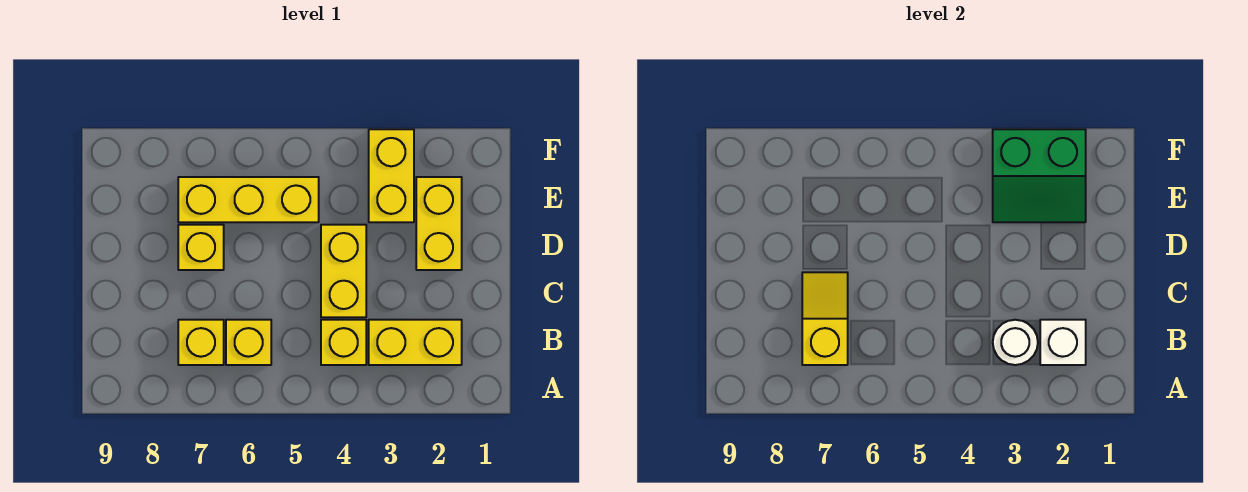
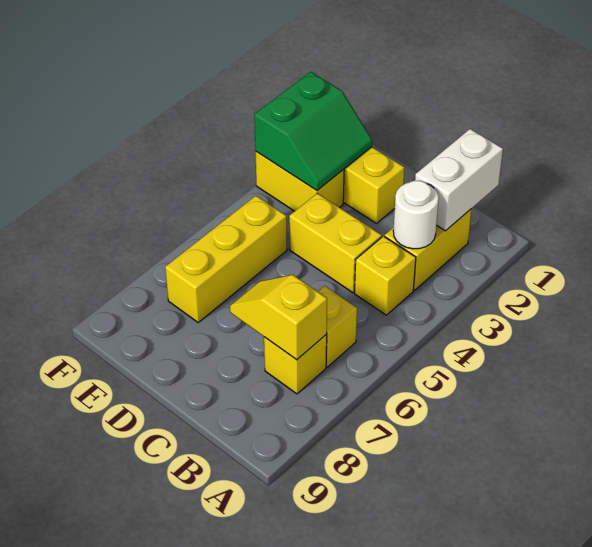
white brick B2 level 2 -> white brick B1:B2 level 2
yellow brick D7 level 1 -> none

